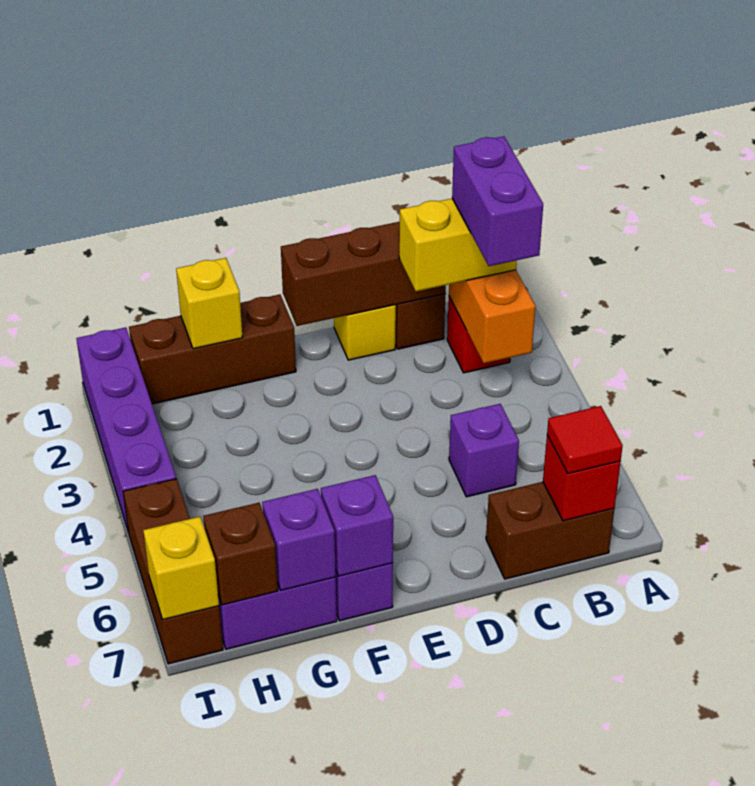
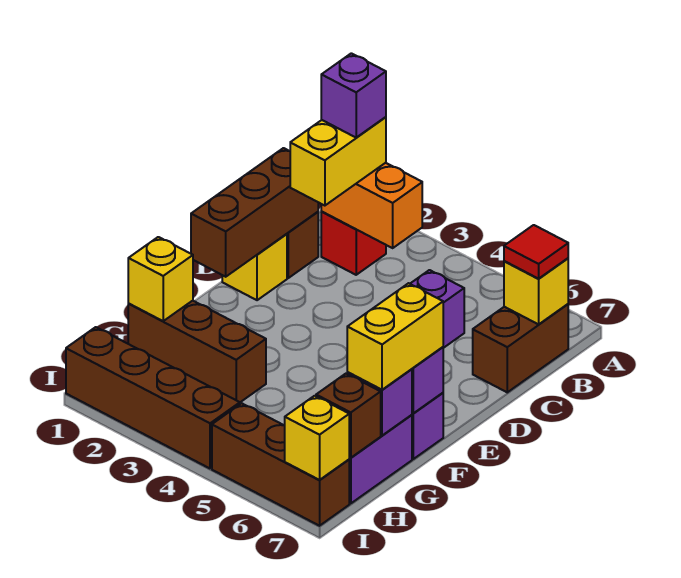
purple brick B2:B3 level 4 -> purple brick B2 level 4
red brick B7 level 2 -> yellow brick B7 level 2
brown brick F1:H1 level 1 -> brown brick G1:G3 level 1
none -> yellow brick F7:G7 level 3
purple brick I1:I4 level 1 -> brown brick I1:I4 level 1

